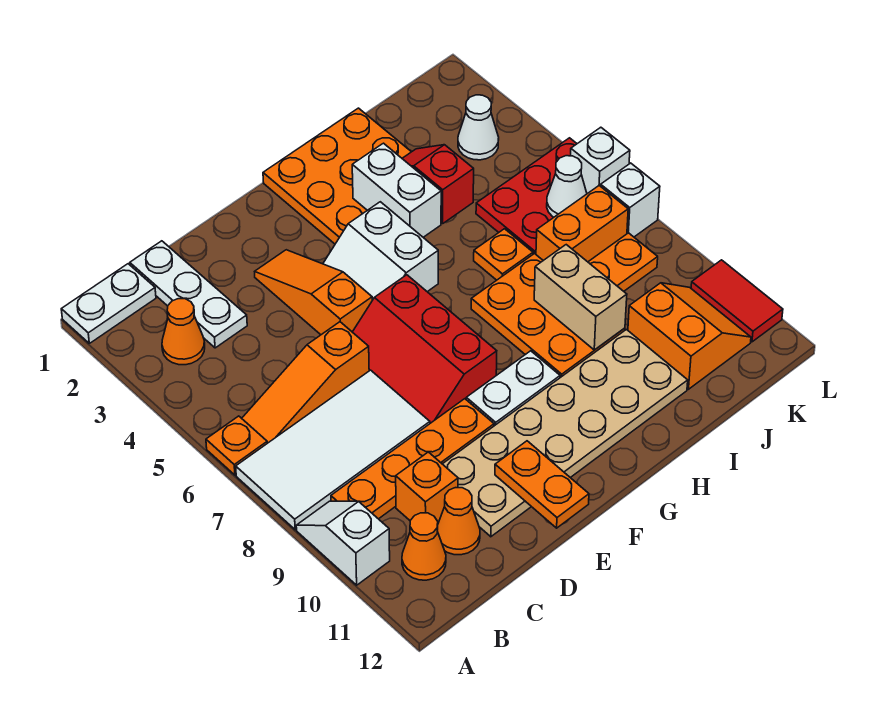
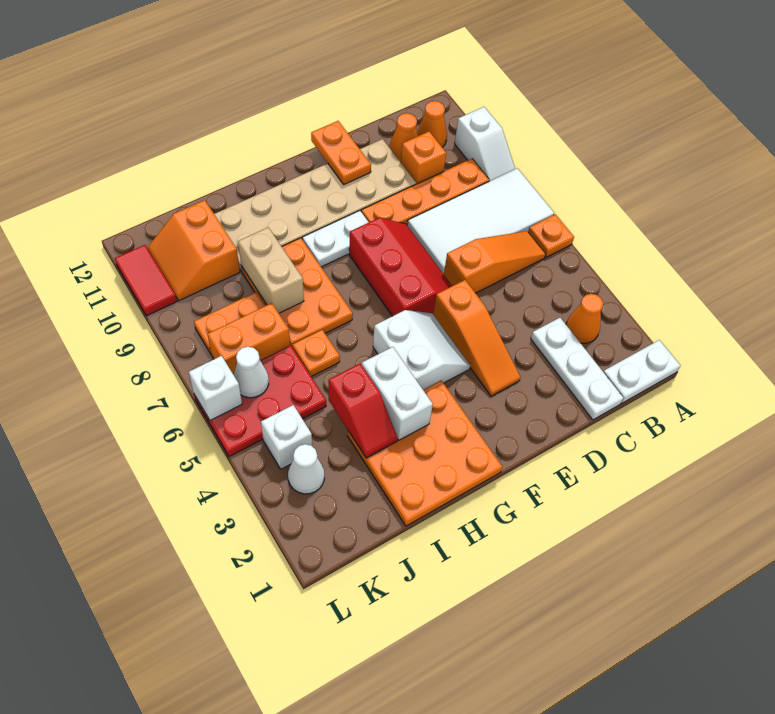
white brick L7 level 1 -> white brick K4 level 1

